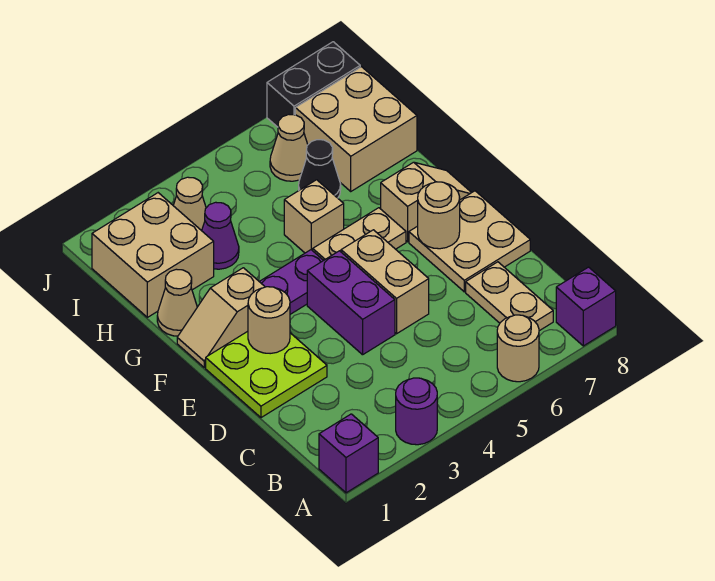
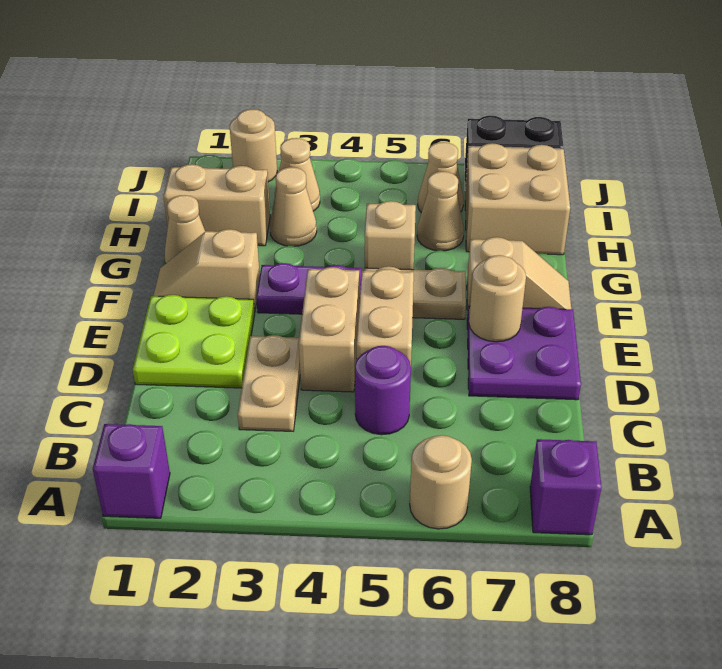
purple round brick A3 level 1 -> purple round brick C5 level 1
tan plate B7:C7 level 1 -> tan plate C3:D3 level 1
purple brick D4:E4 level 1 -> tan brick D4:E4 level 1
tan plate D7:E8 level 1 -> purple plate D7:E8 level 1
tan round brick E2 level 2 -> tan round brick J2 level 1
tan brick H1:I2 level 1 -> tan brick H1:H2 level 1
purple cone H3 level 1 -> tan cone H3 level 1
black cone H6 level 1 -> tan cone H6 level 1

